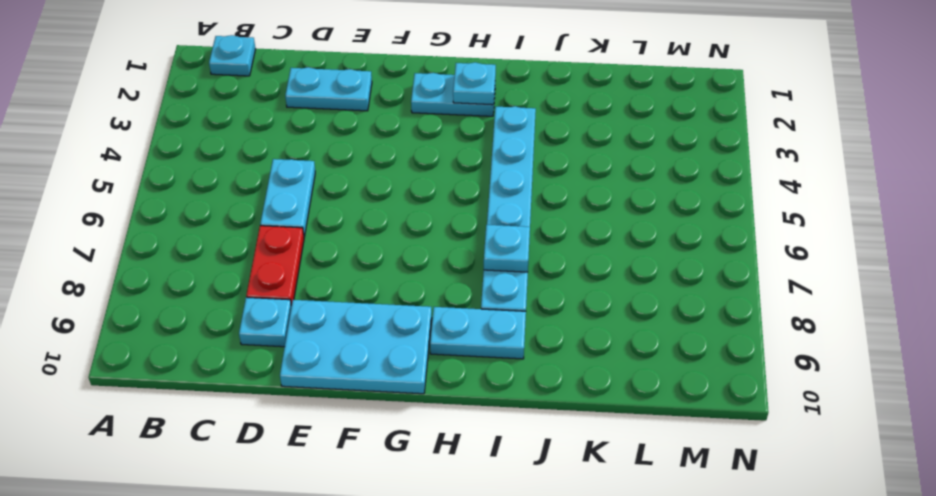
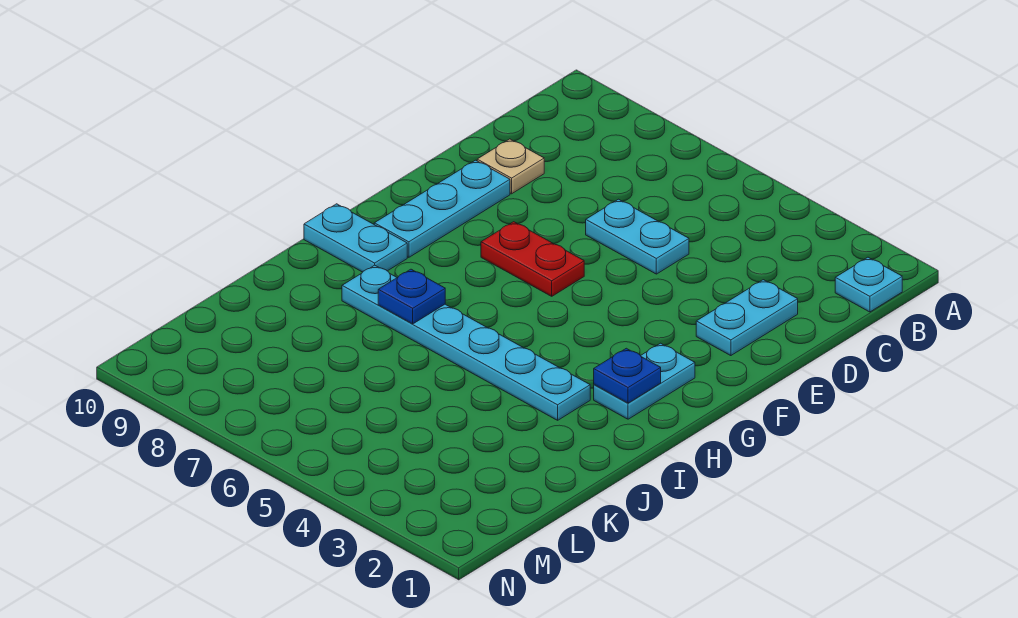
red plate D7:D8 level 1 -> red plate F6:F7 level 1
cyan plate D9 level 1 -> tan plate D9 level 1
cyan plate E9:G10 level 1 -> cyan plate E9:G9 level 1
cyan plate H2 level 2 -> blue plate H2 level 2
cyan plate H9:I9 level 1 -> cyan plate H9:H10 level 1
cyan plate I7 level 2 -> blue plate I7 level 2

